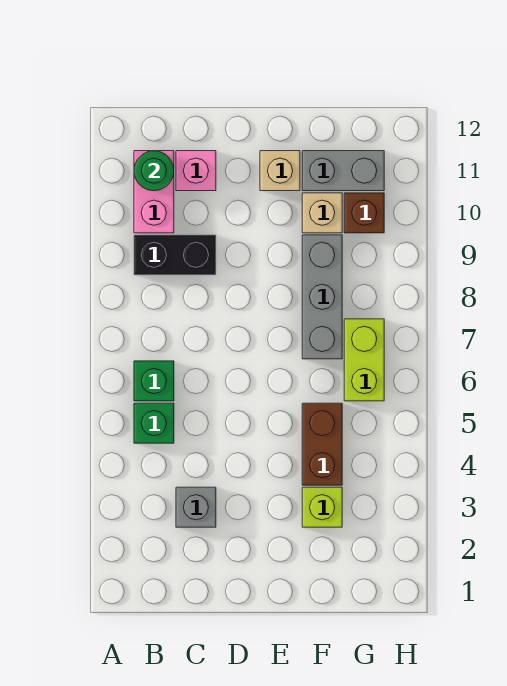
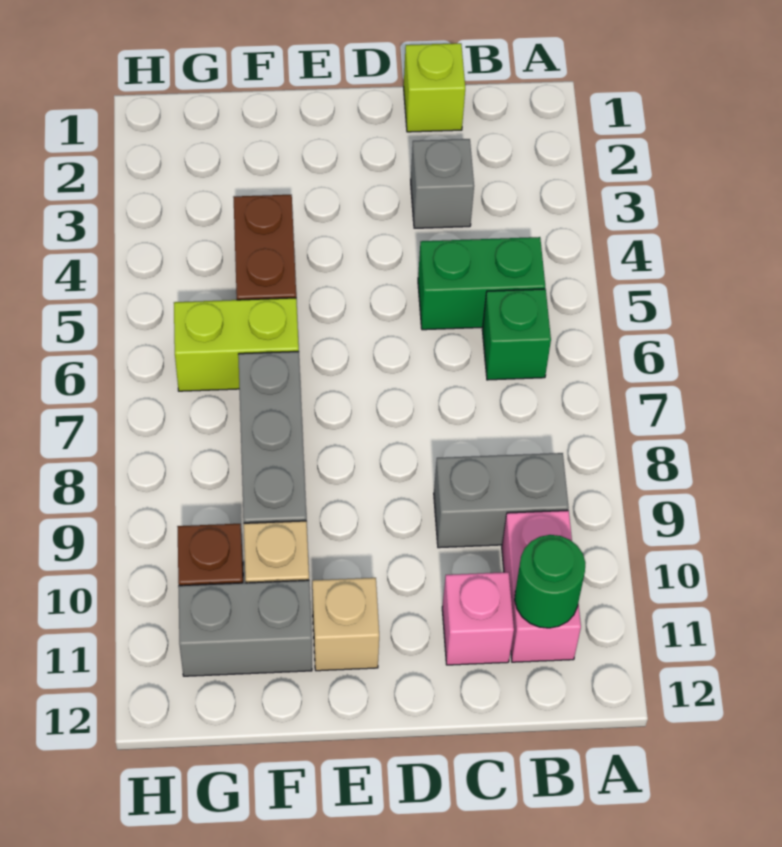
green brick B5 level 1 -> green brick B5:C5 level 1
black brick B9:C9 level 1 -> grey brick B9:C9 level 1
lime brick F3 level 1 -> lime brick C1 level 1
lime brick G6:G7 level 1 -> lime brick F6:G6 level 1

